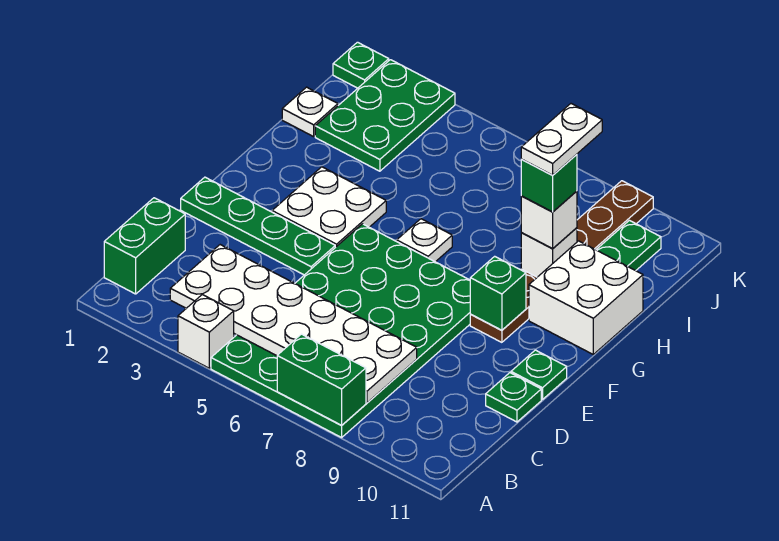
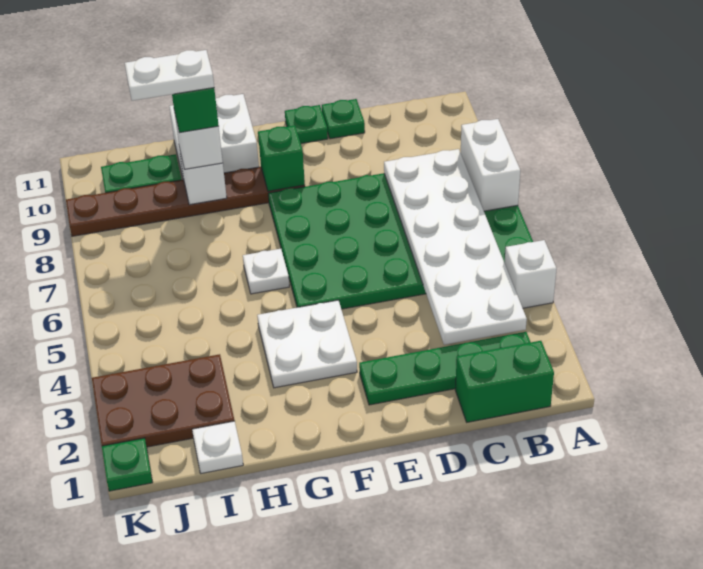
green brick A7:A8 level 2 -> white brick A7:A8 level 2
green plate E1:E4 level 1 -> green plate B2:E2 level 1
green plate I2:K3 level 1 -> brown plate I2:K3 level 1

